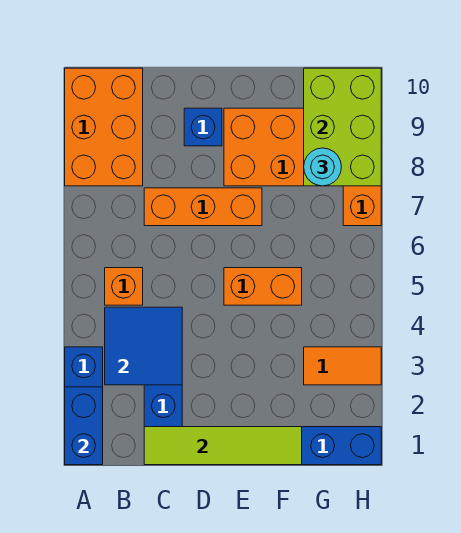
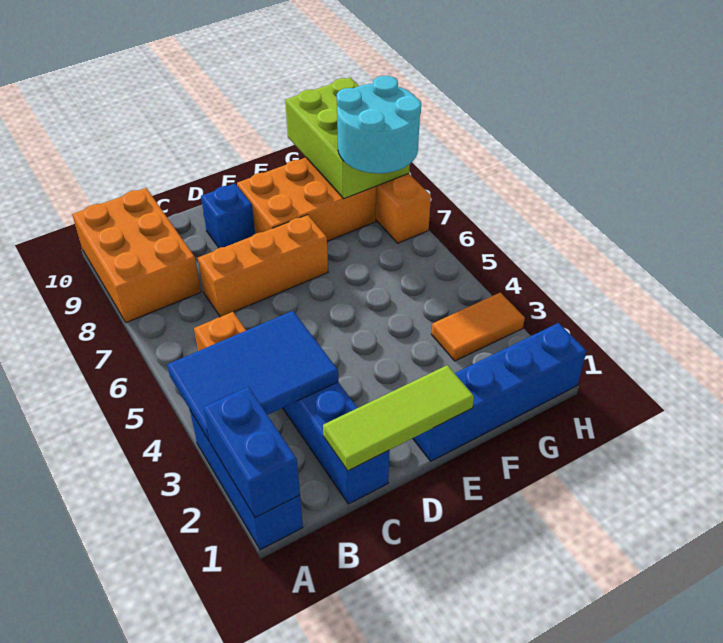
blue tile B3:C4 level 2 -> blue tile A3:C4 level 2
lime tile C1:F1 level 2 -> lime tile C1:E1 level 2
orange brick E5:F5 level 1 -> none
cyan round brick G8 level 3 -> cyan round brick G7:H8 level 3

